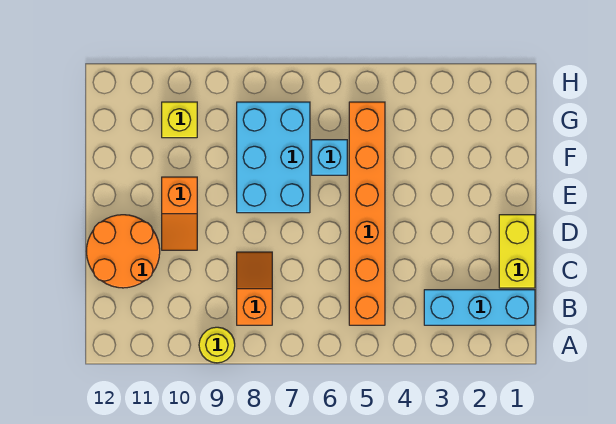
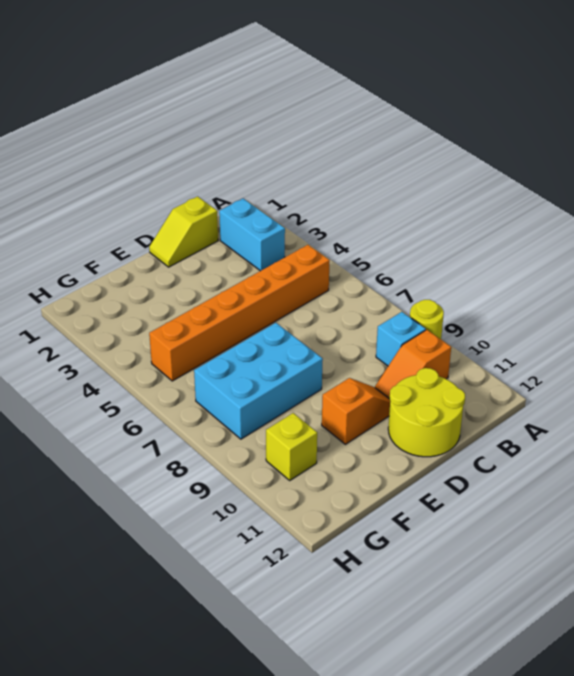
cyan brick B1:B3 level 1 -> cyan brick B2:B3 level 1
orange slope B8:C8 level 1 top B -> orange slope B10:C10 level 1 top B
yellow brick C1:D1 level 1 -> yellow slope C1:D1 level 1 top C
orange round brick C11:D12 level 1 -> yellow round brick C11:D12 level 1
cyan brick F6 level 1 -> cyan brick B9 level 1

